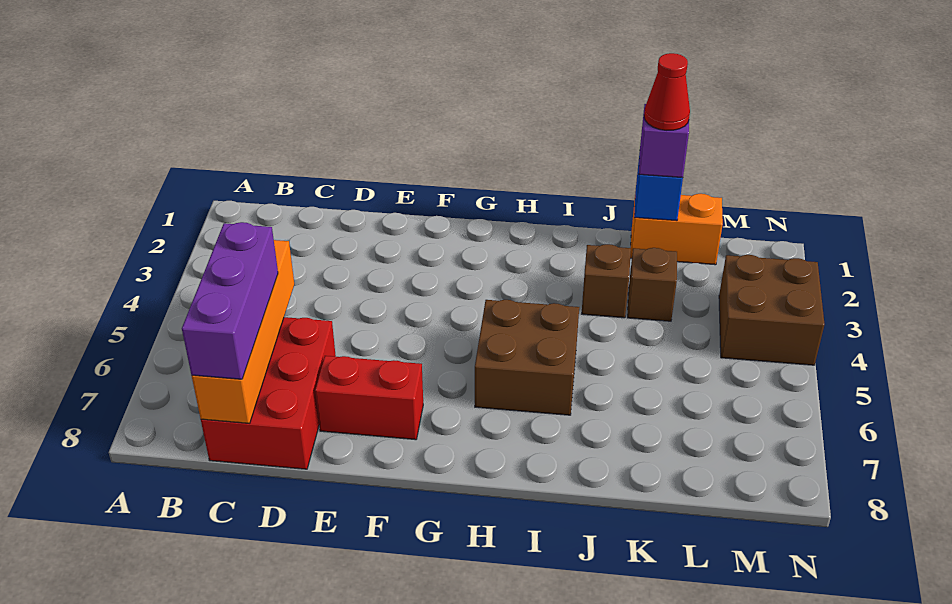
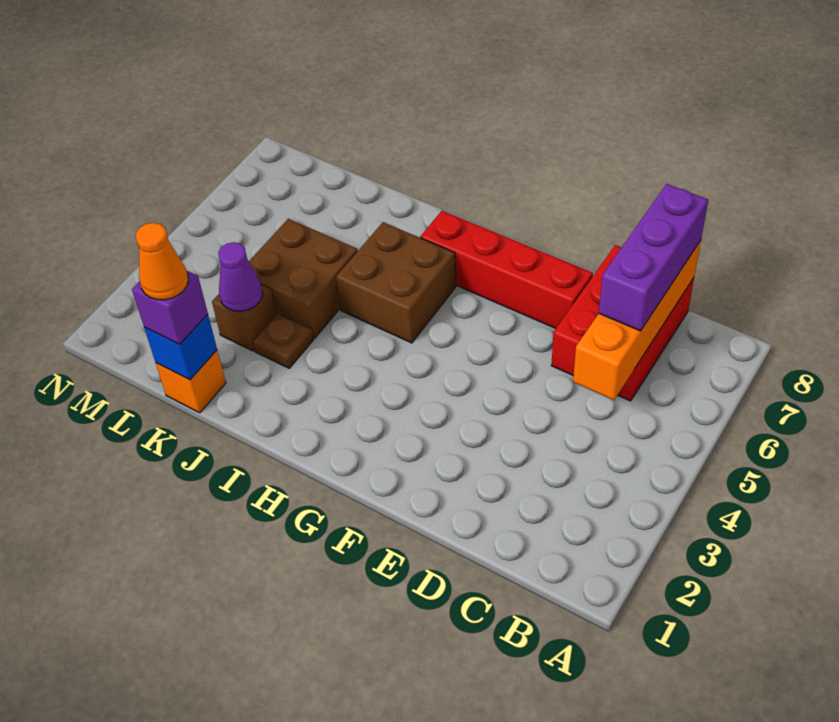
red brick E7:F7 level 1 -> red brick E7:H7 level 1
brown brick J3 level 1 -> brown plate J3 level 1
orange brick K1:L1 level 1 -> orange brick K1 level 1
red cone K1 level 4 -> orange cone K1 level 4
none -> purple cone K3 level 2
brown brick M3:N4 level 1 -> brown brick J4:K5 level 1

